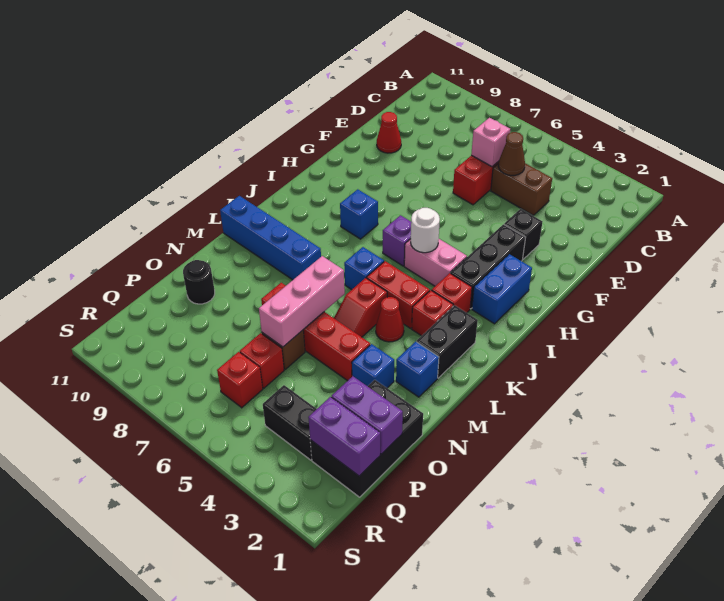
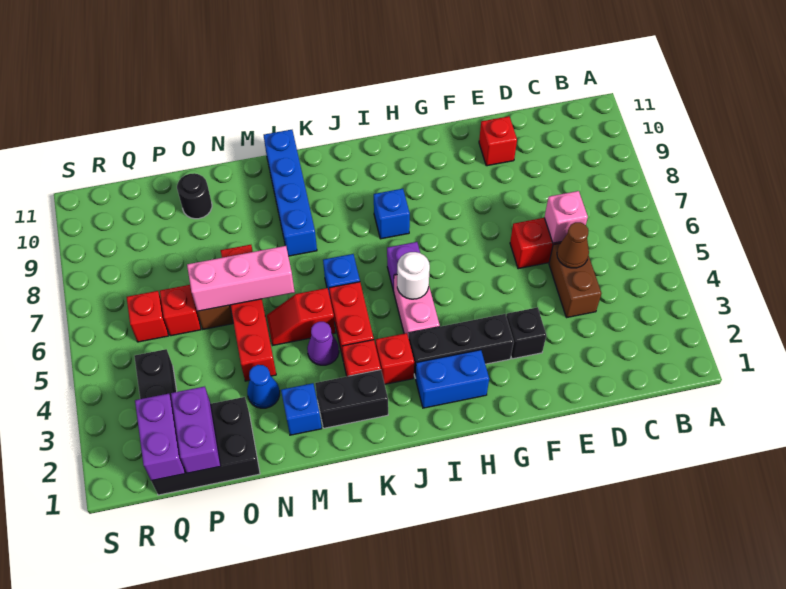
red cone E10 level 1 -> red brick E10 level 1
red cone L4 level 1 -> purple cone L4 level 1
blue brick N3 level 1 -> blue cone N3 level 1

